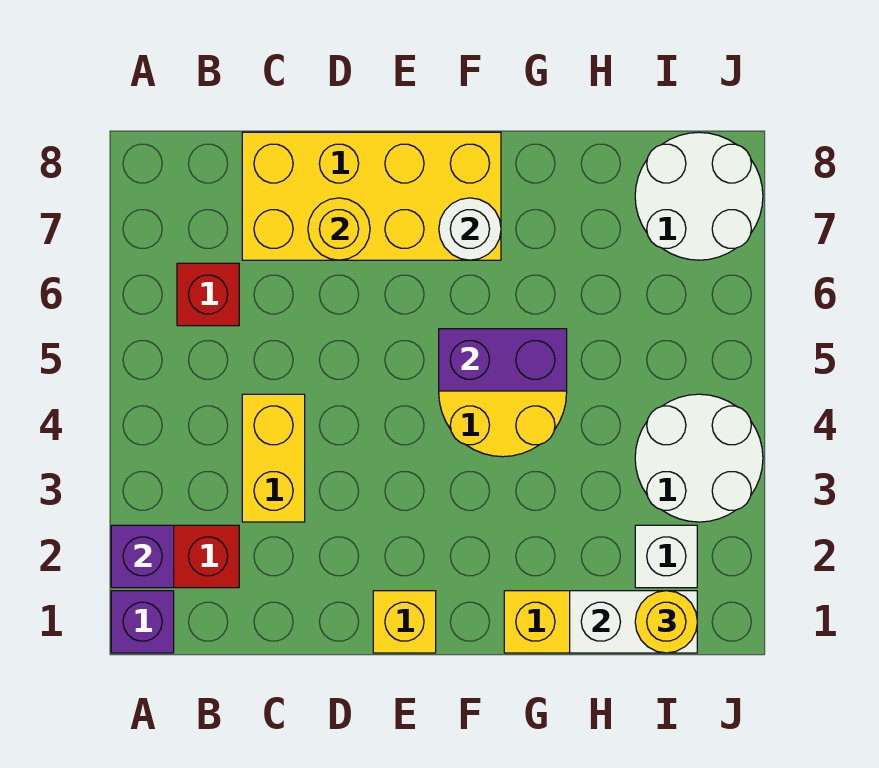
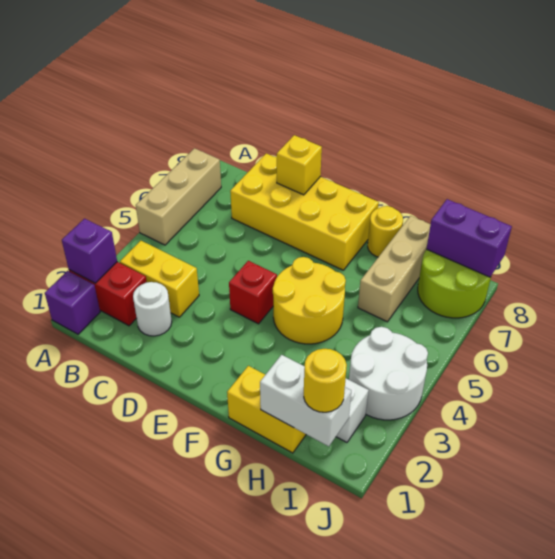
none -> tan brick A5:A7 level 1
red brick B6 level 1 -> red brick E4 level 1
yellow brick C3:C4 level 1 -> yellow brick B3:C3 level 1
yellow round brick D7 level 2 -> yellow round brick G8 level 1
yellow brick E1 level 1 -> yellow brick D8 level 2
purple brick F5:G5 level 2 -> purple brick I8:J8 level 2
white round brick F7 level 2 -> white round brick C2 level 1
none -> tan brick H6:H8 level 1
white round brick I7:J8 level 1 -> lime round brick I7:J8 level 1

